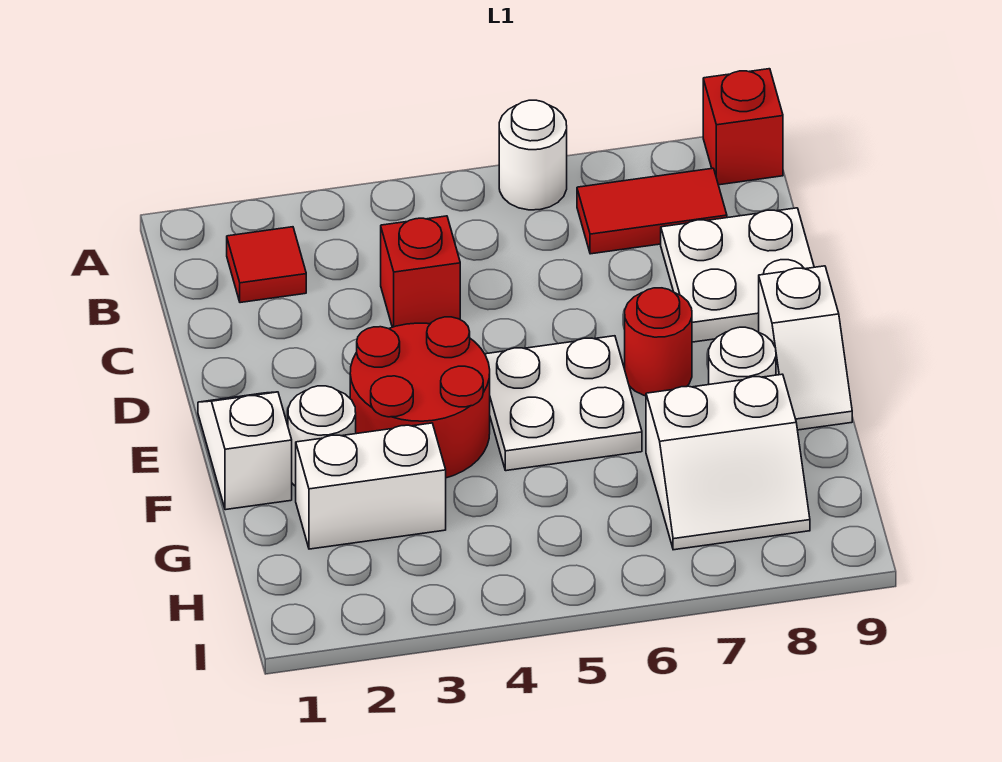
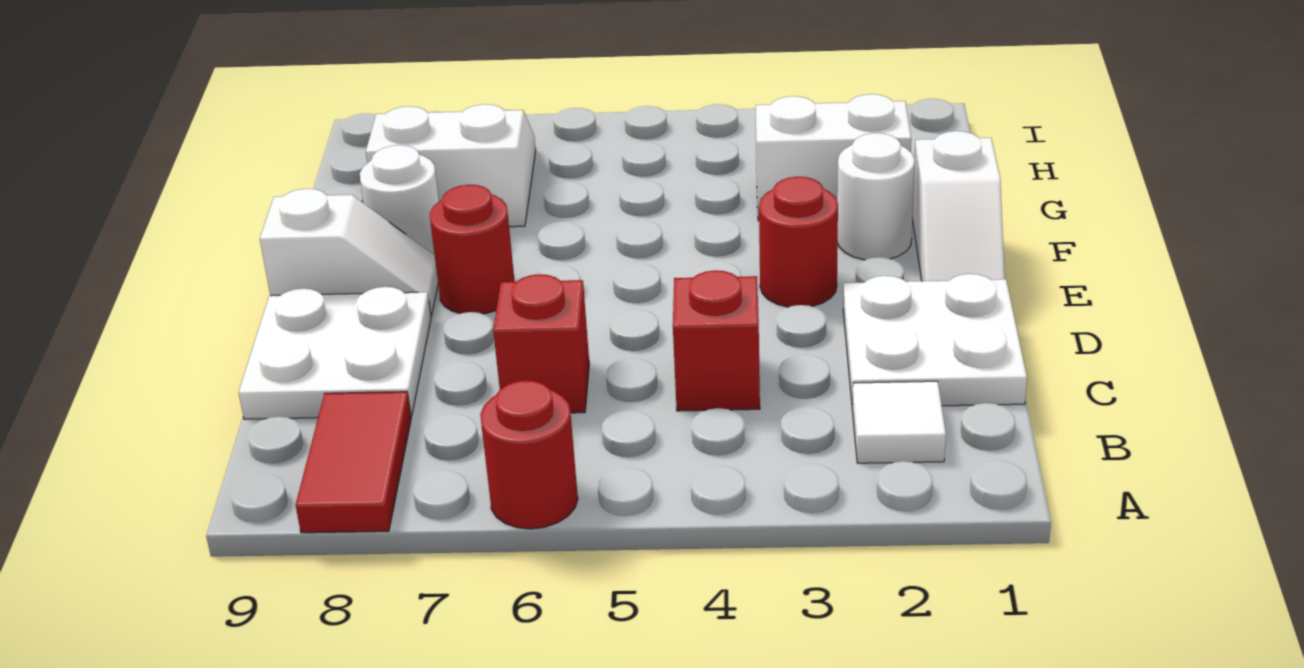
white round brick A6 level 1 -> red round brick A6 level 1
red brick A9 level 1 -> red brick C6 level 1
red tile B2 level 1 -> white tile B2 level 1
red tile B7:B8 level 1 -> red tile A8:B8 level 1
red round brick E3:F4 level 1 -> red round brick E3 level 1
white plate E5:F6 level 1 -> white plate C1:D2 level 1
white slope E9:F9 level 1 top E -> white slope E8:E9 level 1 top 9

